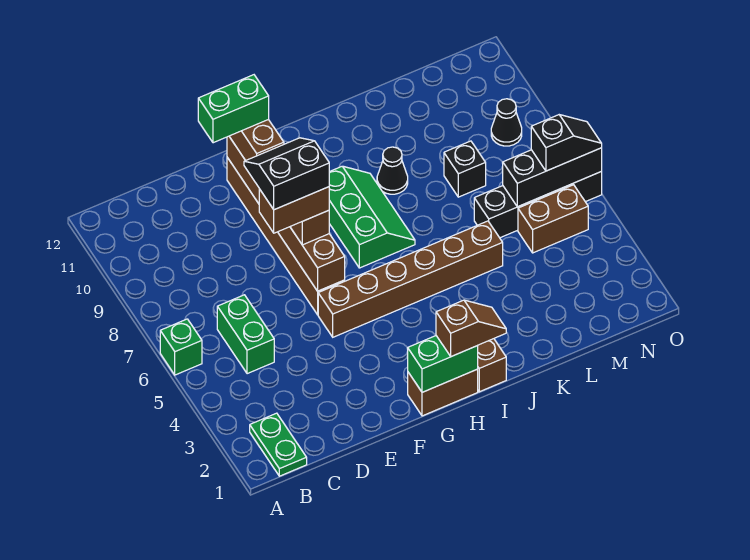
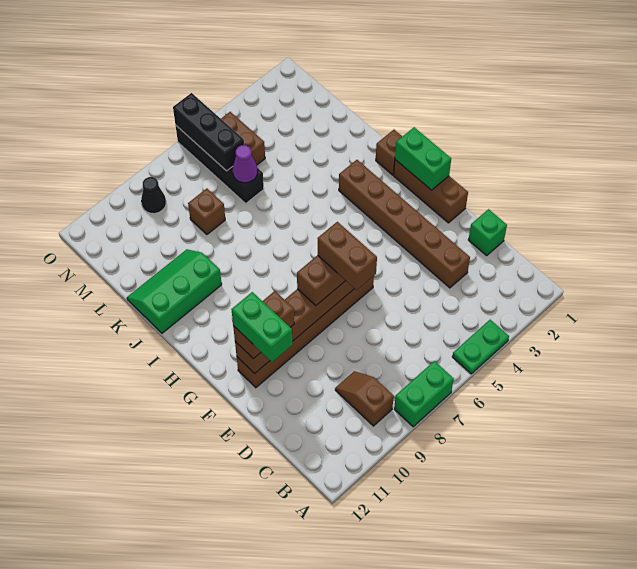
green brick A6 level 1 -> green brick D1 level 1
green plate B1:B2 level 1 -> green plate A4:A5 level 1
green brick C5:C6 level 1 -> green brick A7:A8 level 1
black slope E7:F8 level 5 top 7 -> none
brown brick F5:K5 level 1 -> brown brick D3:I3 level 1
brown brick G1:H1 level 1 -> brown brick F1:H1 level 1
brown slope H1:I1 level 3 top H -> brown slope B9:C9 level 1 top B
green slope H7:I9 level 1 top H -> green slope J10:K12 level 1 top J
black cone J9 level 1 -> none
none -> purple cone L6 level 2
black brick L8 level 1 -> brown brick L8 level 1
black slope N6:O6 level 3 top N -> none

